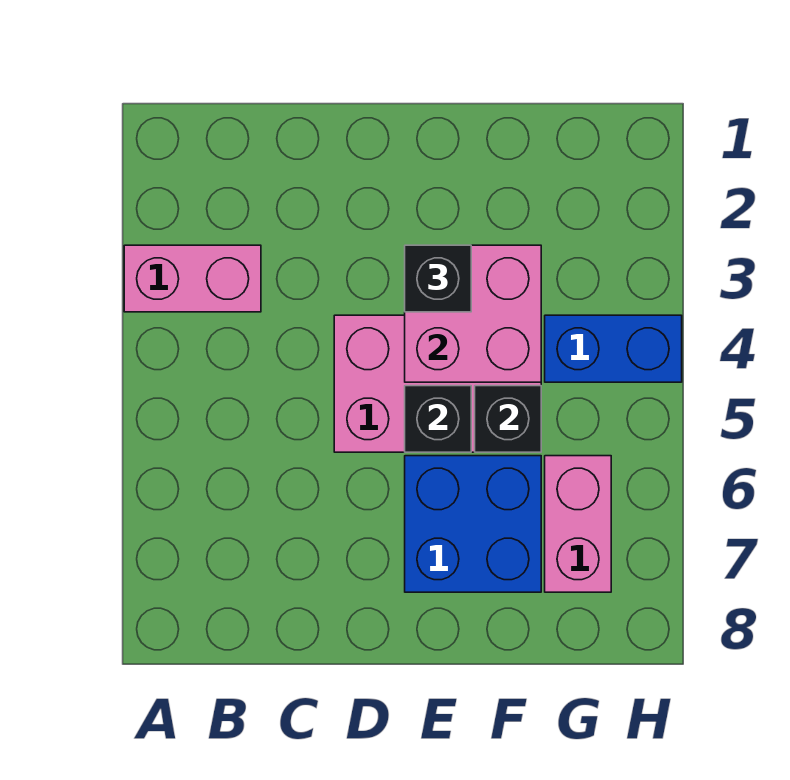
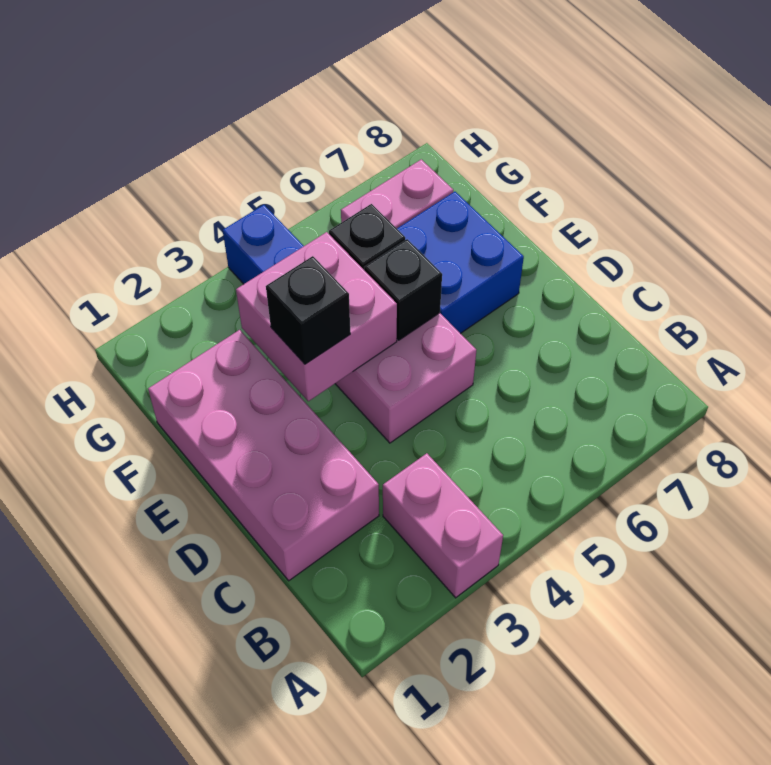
none -> pink brick C1:F2 level 1

